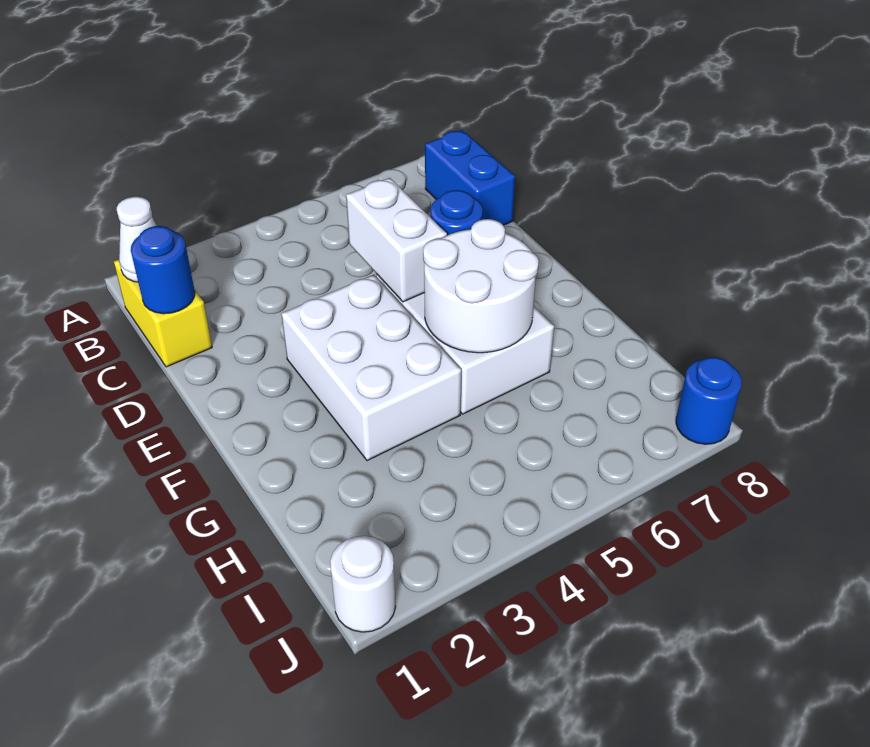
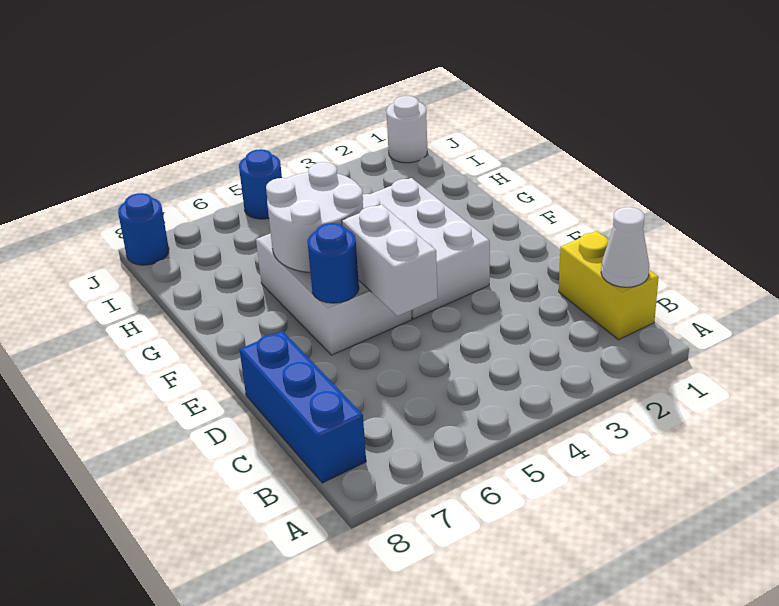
blue brick B8:C8 level 1 -> blue brick B8:D8 level 1
blue round brick C1 level 2 -> blue round brick J5 level 1

